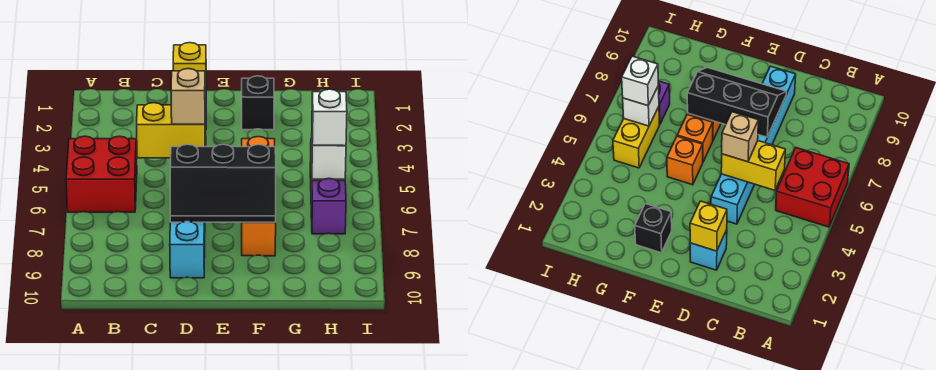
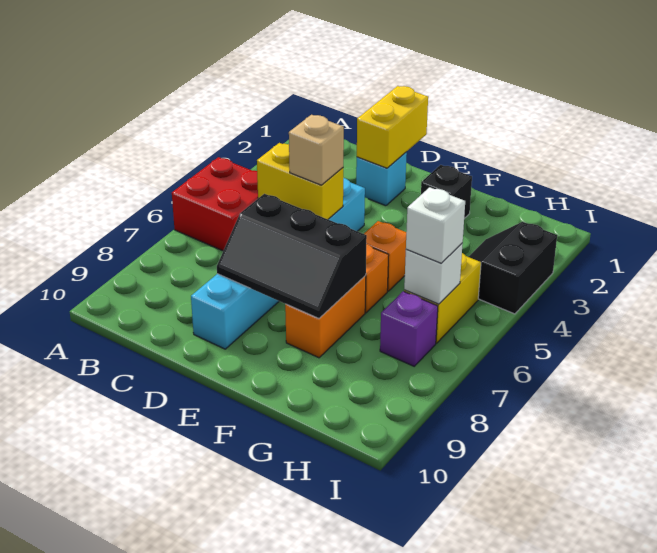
yellow brick D2 level 2 -> yellow brick D1:D2 level 2
none -> black slope H3:I4 level 1 top I

